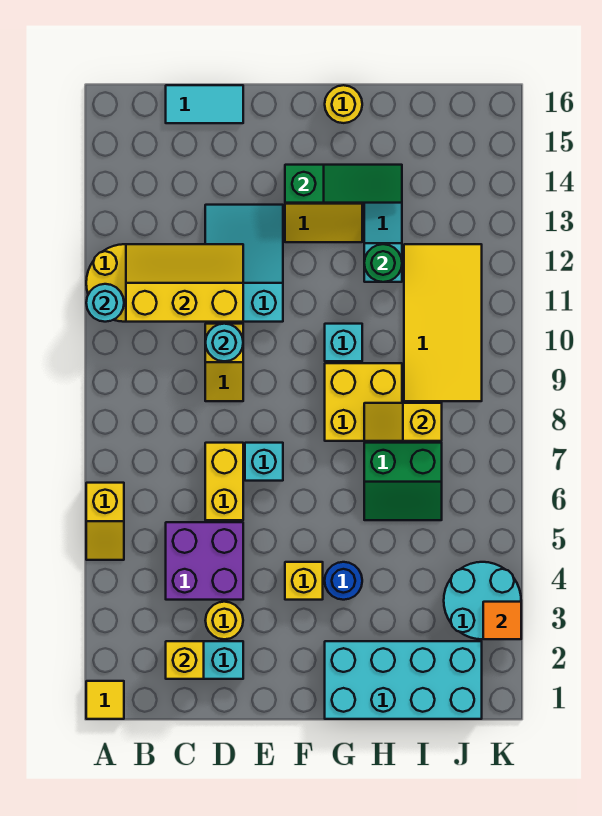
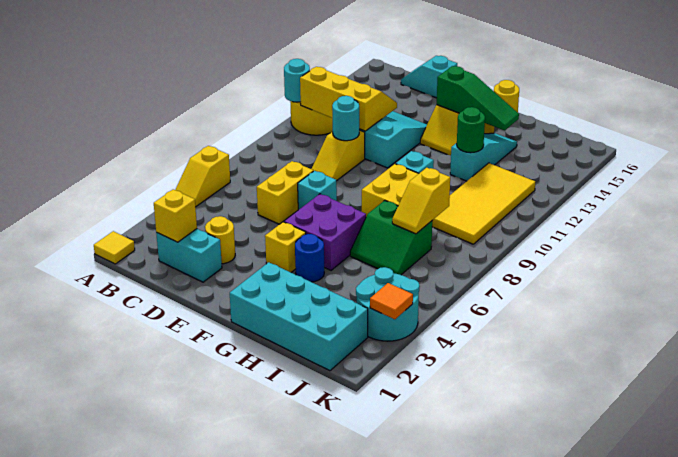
purple brick C4:D5 level 1 -> purple brick F5:G6 level 1
cyan tile C16:D16 level 1 -> cyan slope C16:D16 level 1 top D
yellow slope H8:I8 level 2 top I -> yellow slope I7:I8 level 2 top 8

